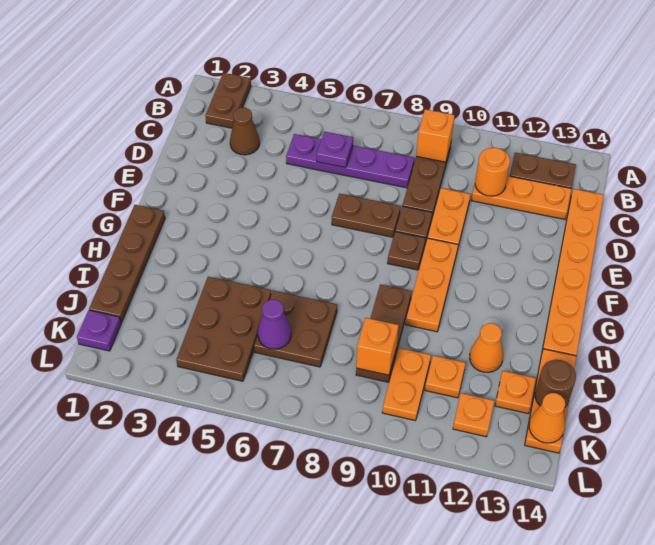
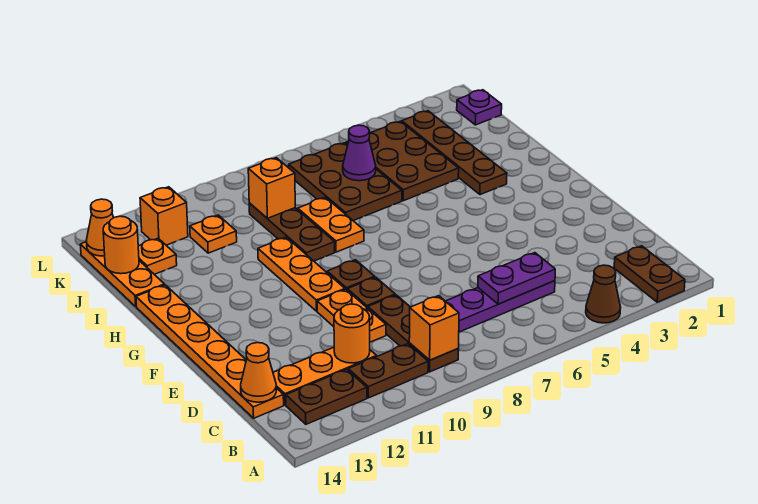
brown cone C3 level 1 -> brown cone A4 level 1
purple plate C6 level 2 -> purple plate C5:C6 level 2
brown plate E7:E8 level 1 -> brown plate B10:B11 level 1
brown plate G1:J1 level 1 -> brown plate H3:K3 level 1
brown plate I6:J7 level 1 -> brown plate I6:K7 level 1
orange cone I12 level 1 -> orange cone C14 level 2
orange plate J10:K10 level 1 -> orange plate H8:I8 level 1
brown round brick J14 level 2 -> orange round brick J14 level 2
orange plate K12 level 1 -> orange brick K12 level 1

